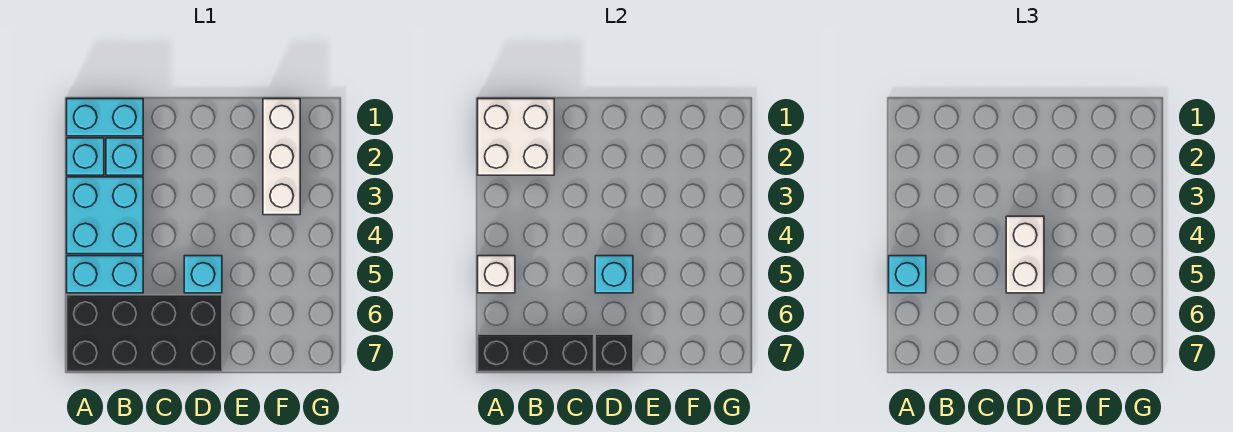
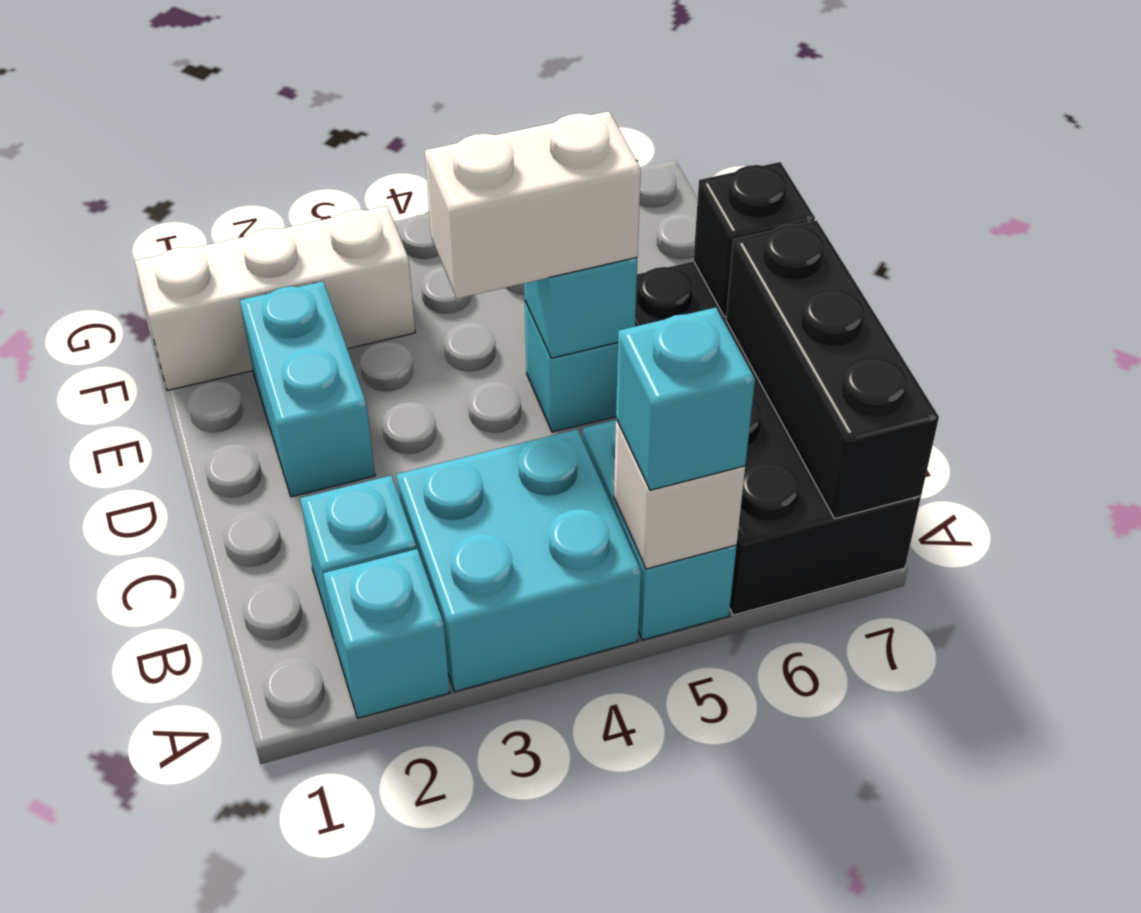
cyan brick A1:B1 level 1 -> cyan brick D2:E2 level 1
white brick A1:B2 level 2 -> none

